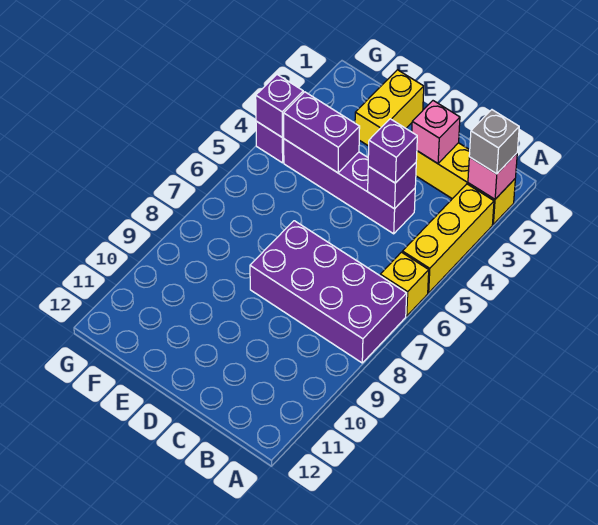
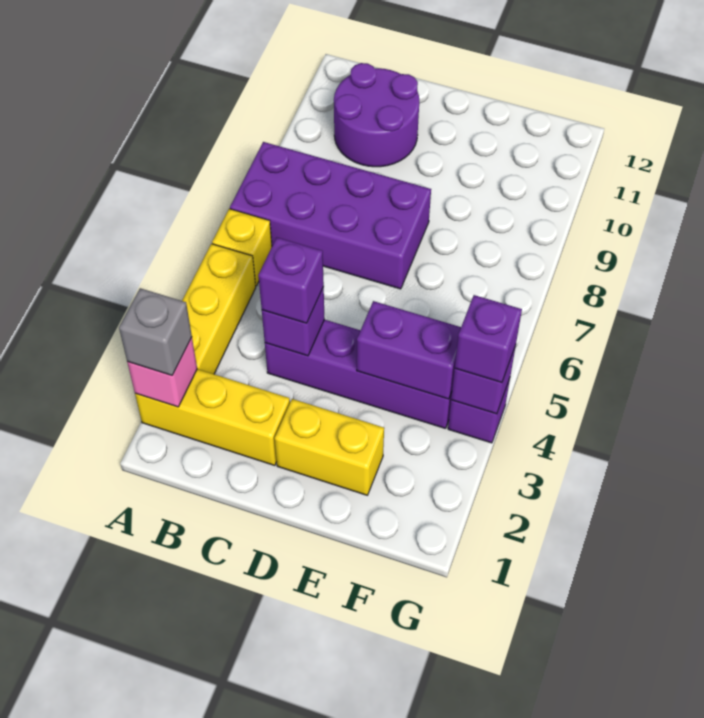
none -> purple round brick B10:C11 level 1
pink brick C2 level 2 -> none
yellow brick E1:E2 level 1 -> yellow brick D2:E2 level 1
none -> purple brick G4 level 3

